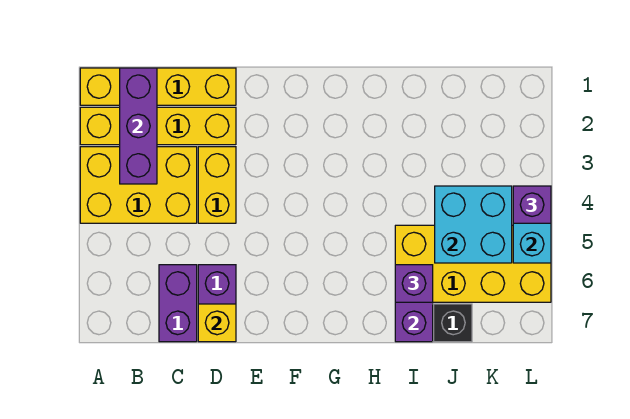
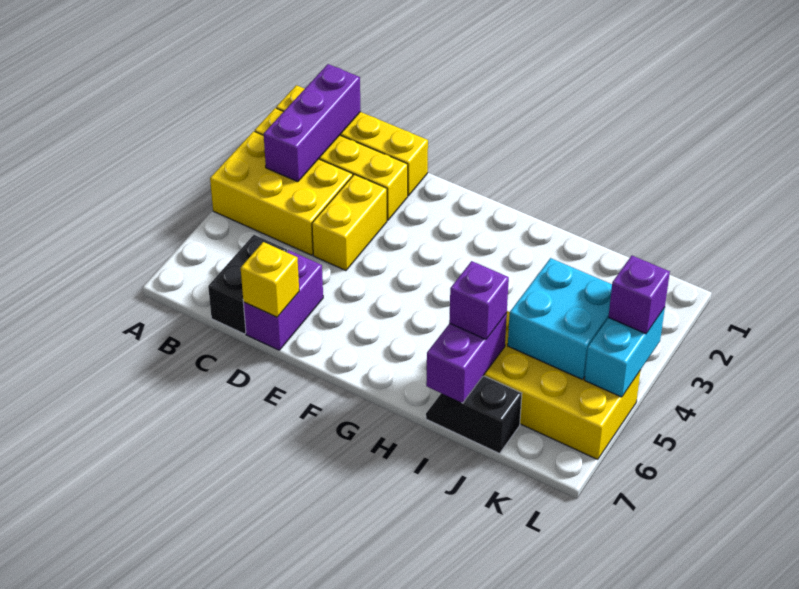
purple brick C6:C7 level 1 -> black brick C6:C7 level 1

